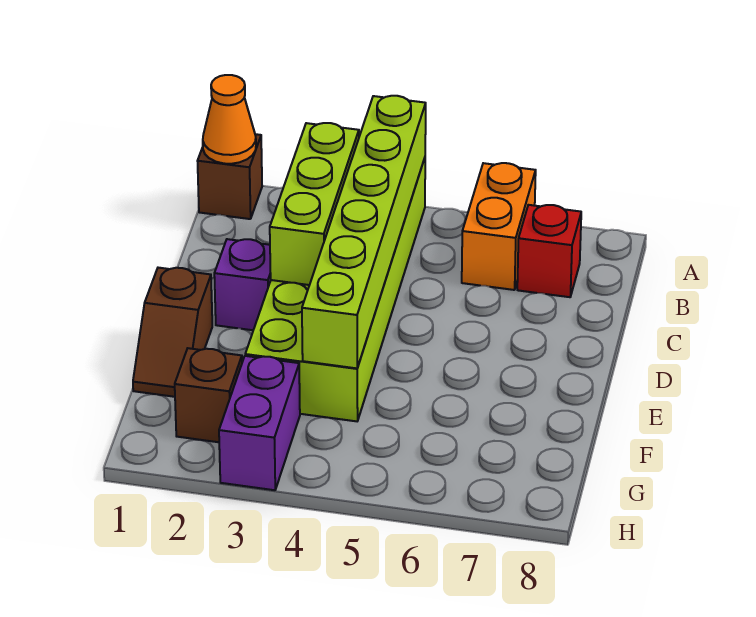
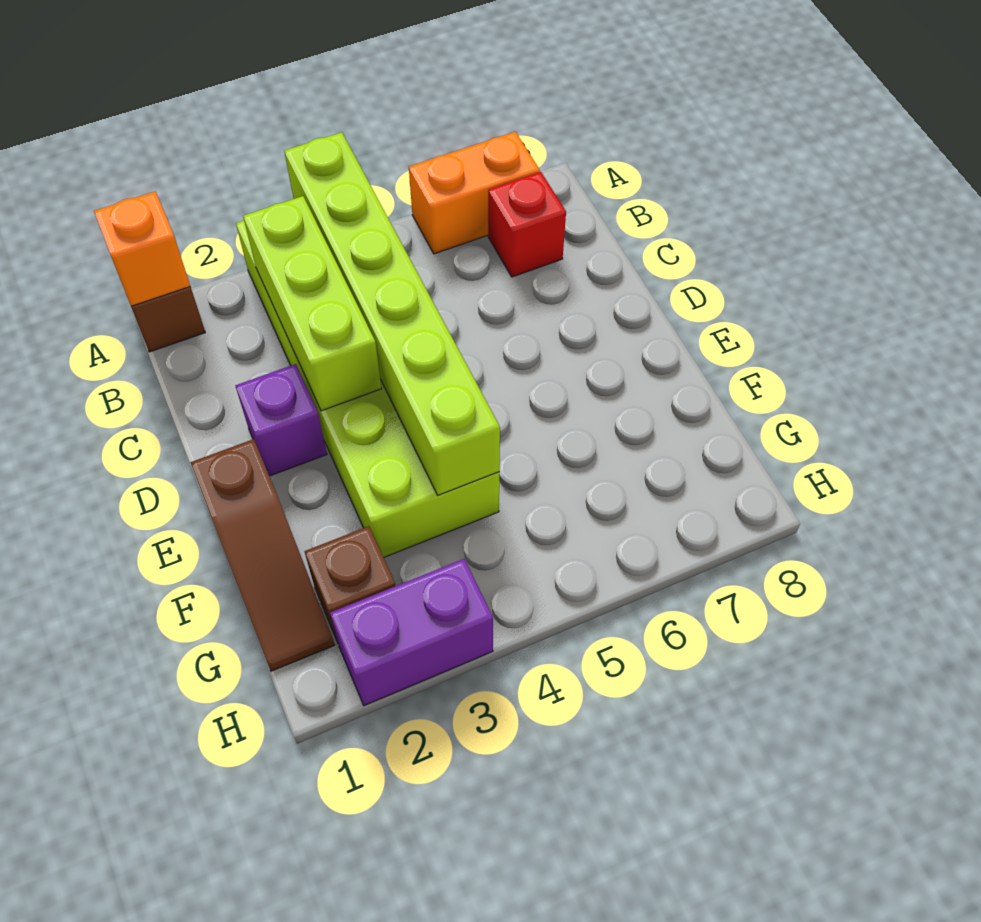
orange cone A1 level 2 -> orange brick A1 level 2
orange brick A6:B6 level 1 -> orange brick A6:A7 level 1
brown slope E1:F1 level 1 top E -> brown slope E1:G1 level 1 top E
purple brick G3:H3 level 1 -> purple brick H2:H3 level 1

